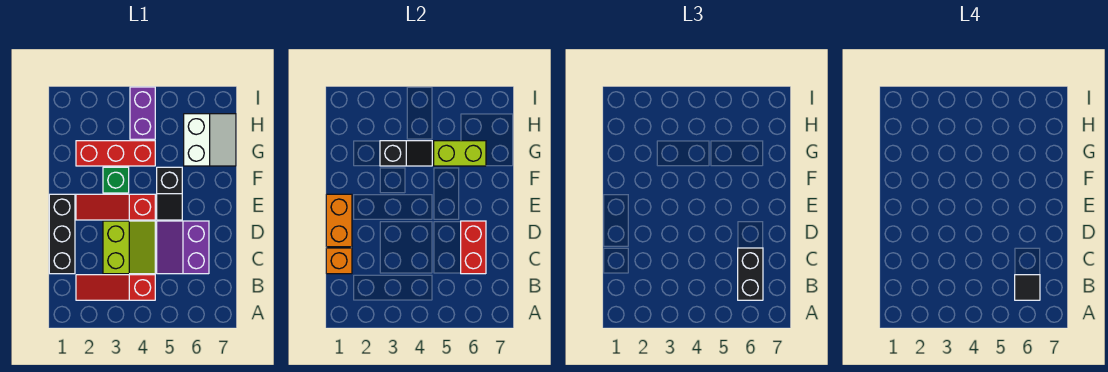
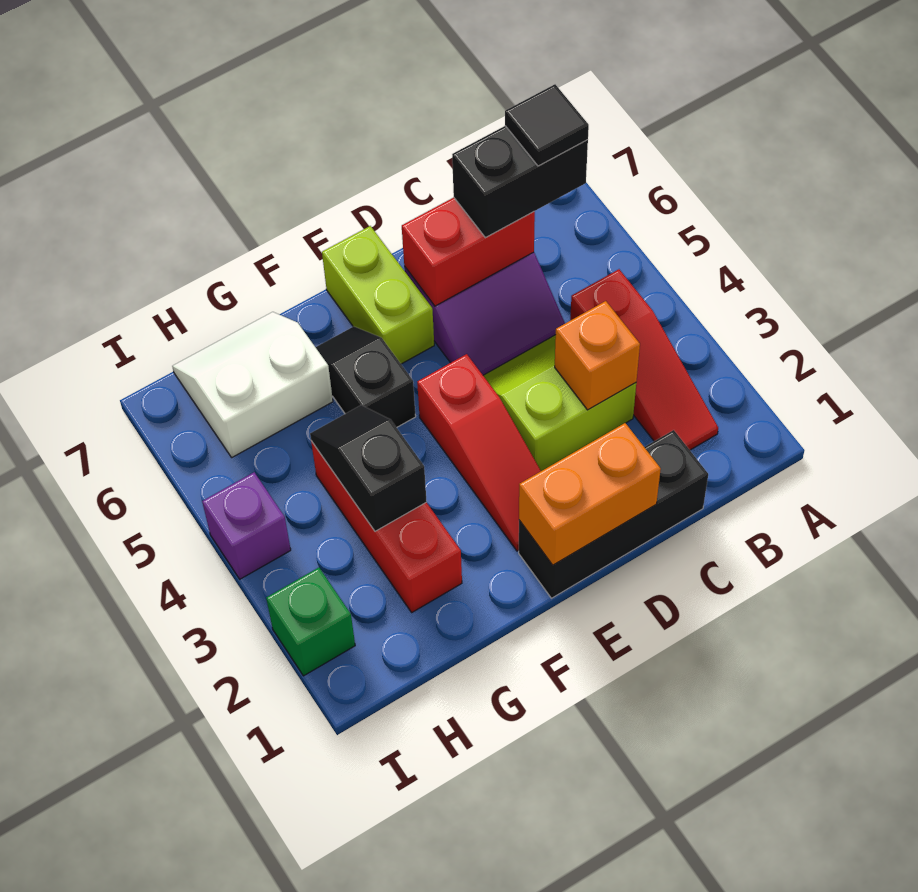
orange brick C1 level 2 -> orange brick C3 level 2
black slope E5:F5 level 1 top F -> black slope F5:F6 level 1 top 5
green brick F3 level 1 -> green brick I2 level 1
lime brick G5:G6 level 2 -> lime brick E6:E7 level 1
purple brick H4:I4 level 1 -> purple brick I4 level 1

